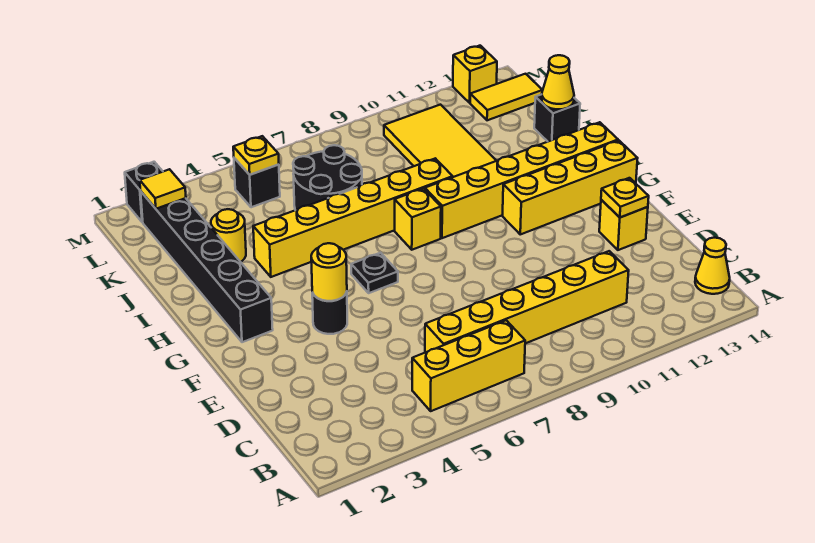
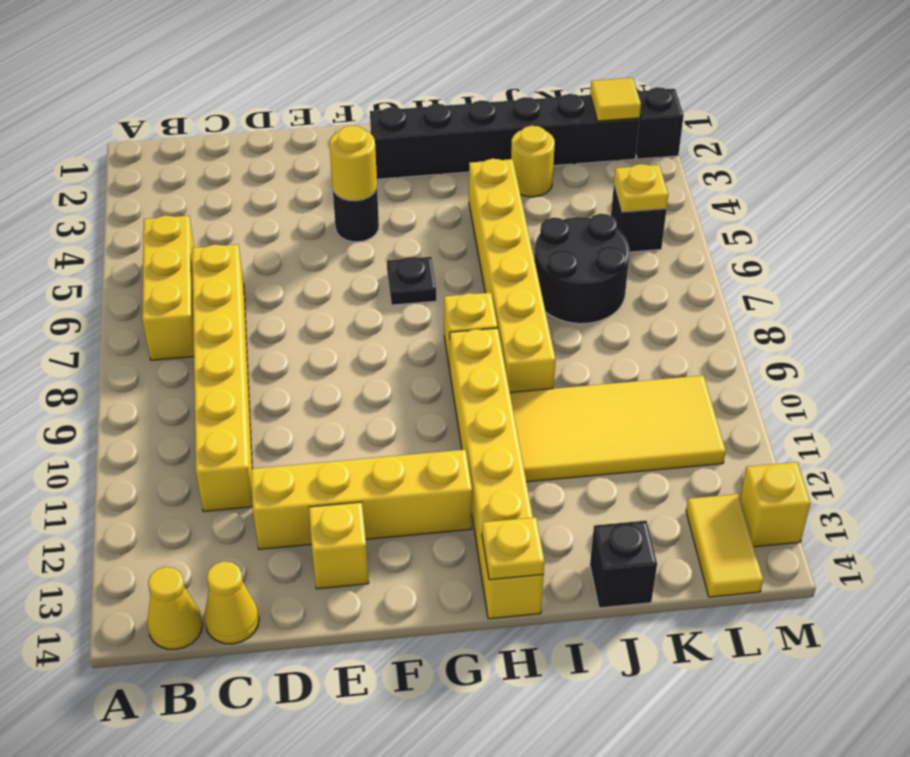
yellow plate E13 level 2 -> yellow plate H14 level 2
yellow brick G11:G14 level 1 -> yellow brick D12:G12 level 1
yellow cone J14 level 2 -> yellow cone C14 level 1

